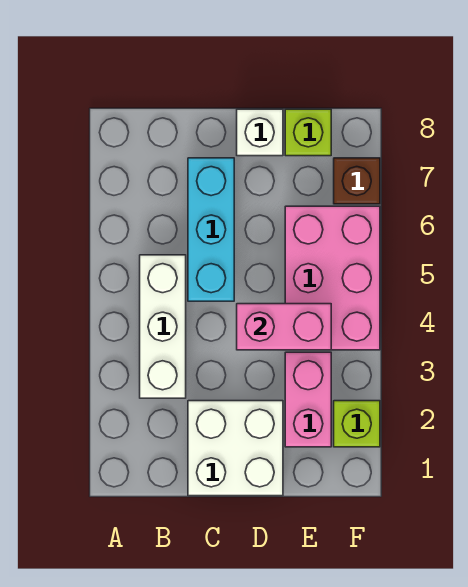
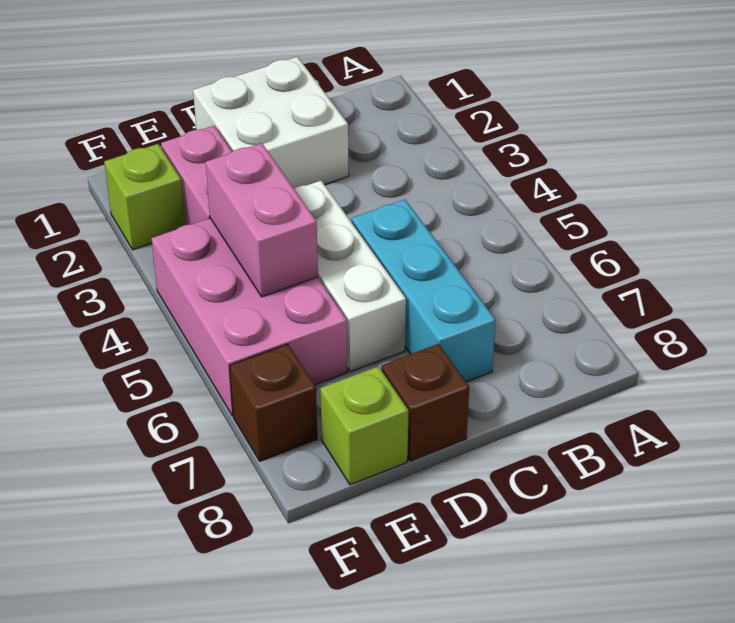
white brick B3:B5 level 1 -> white brick D4:D6 level 1
pink brick D4:E4 level 2 -> pink brick E4:E5 level 2
white brick D8 level 1 -> brown brick D8 level 1

